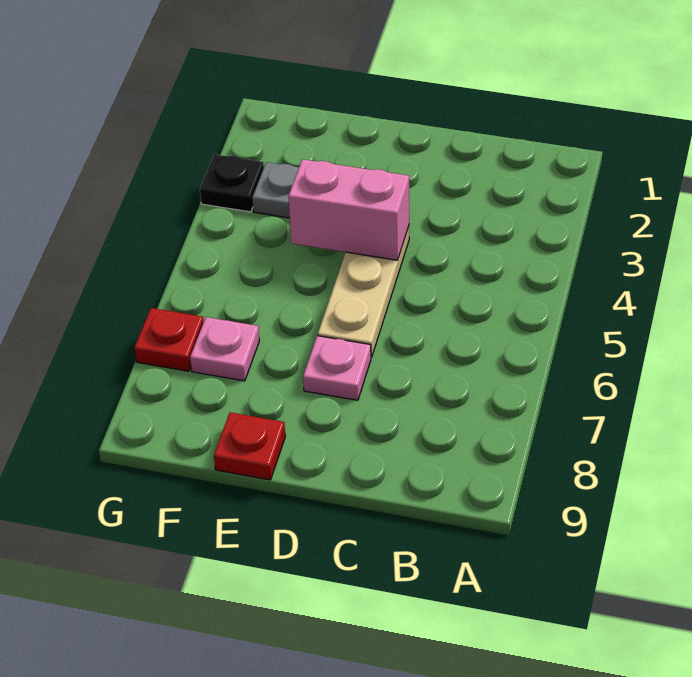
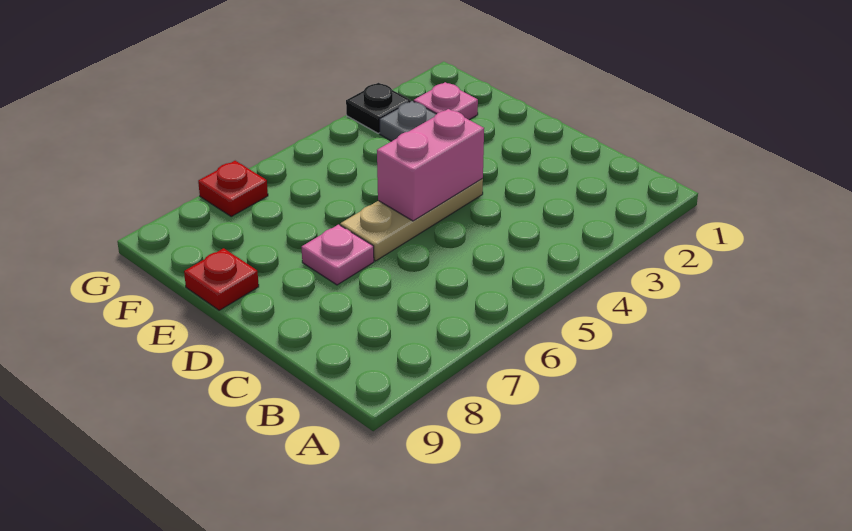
pink brick D4:E4 level 2 -> pink brick D4:D5 level 2
pink plate F7 level 1 -> pink plate F2 level 1

